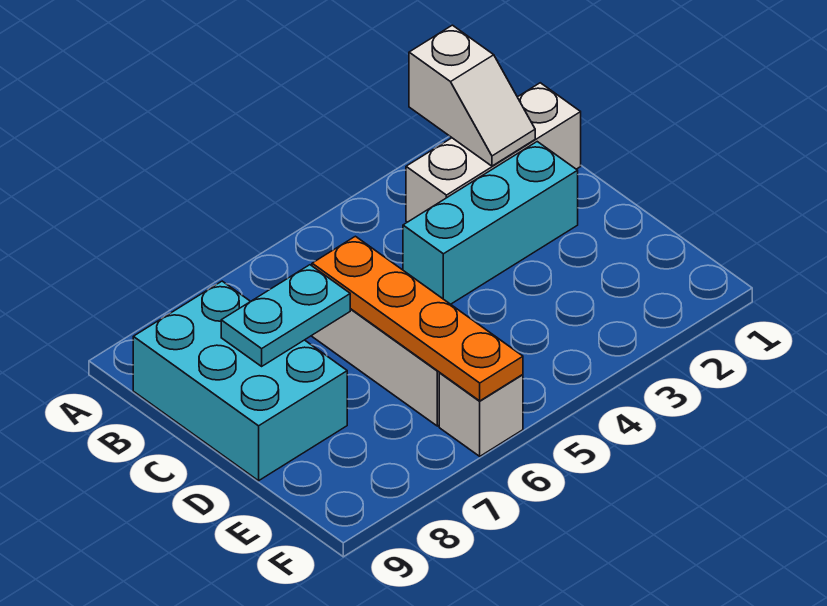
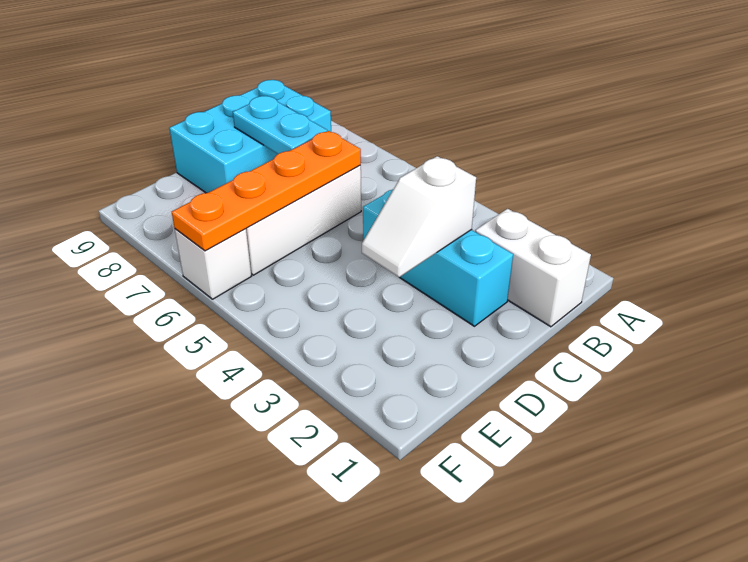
white slope A2:B2 level 2 top A -> white slope C3:D3 level 2 top C
white brick B1:B3 level 1 -> white brick B1:B2 level 1

